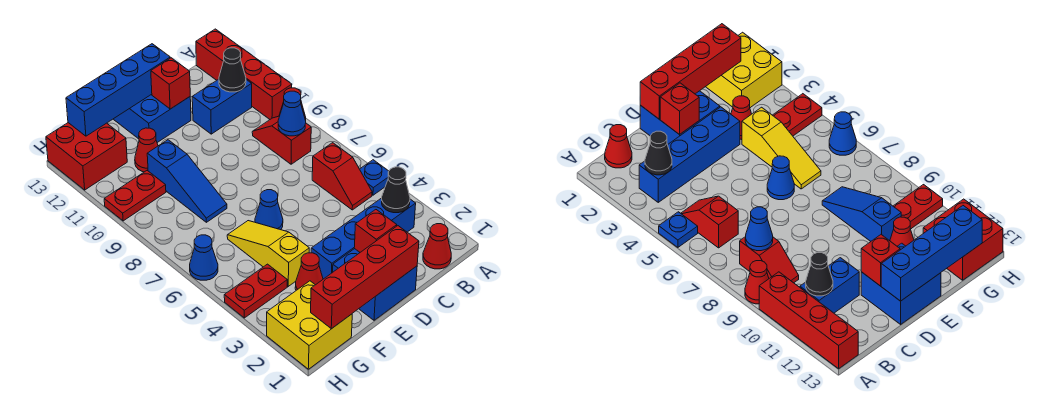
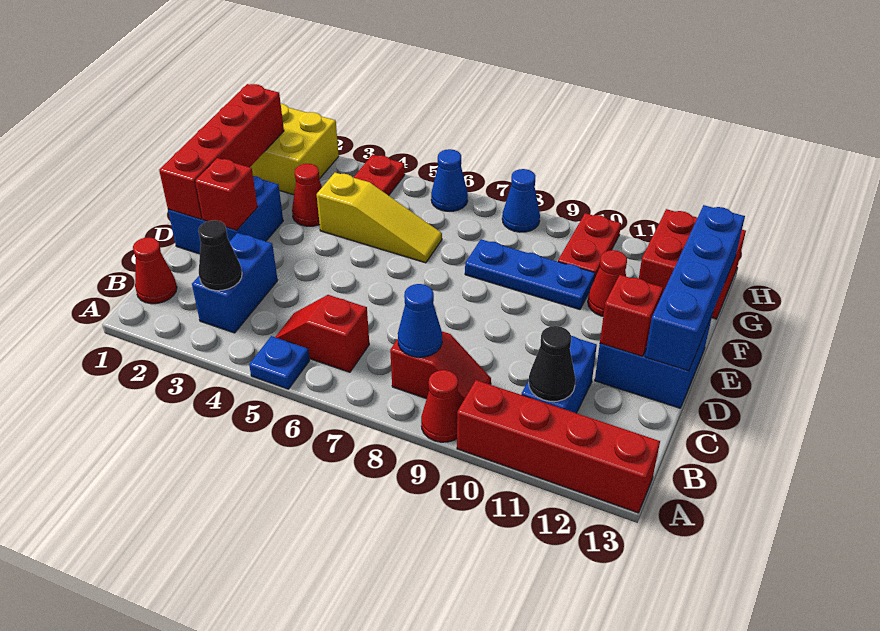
blue brick B3:E3 level 1 -> blue brick B3:C3 level 1
blue cone E6 level 1 -> blue cone H8 level 1
blue slope F8:F10 level 1 top 10 -> blue plate F8:F10 level 1

